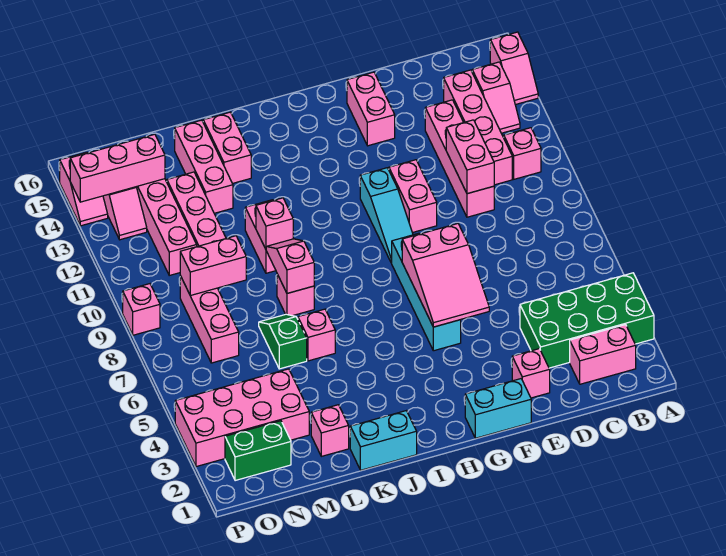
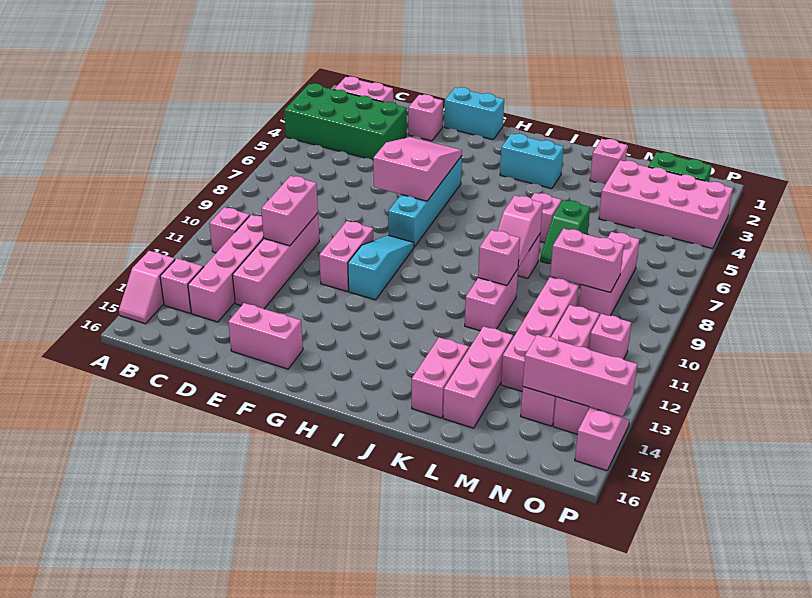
pink slope A14:A15 level 1 top 15 -> pink slope A14:A15 level 1 top 14
pink brick F14:F15 level 1 -> pink brick E15:F15 level 1
cyan brick J1:K1 level 1 -> cyan brick I3:J3 level 1
pink brick P9 level 1 -> pink brick O11 level 1

